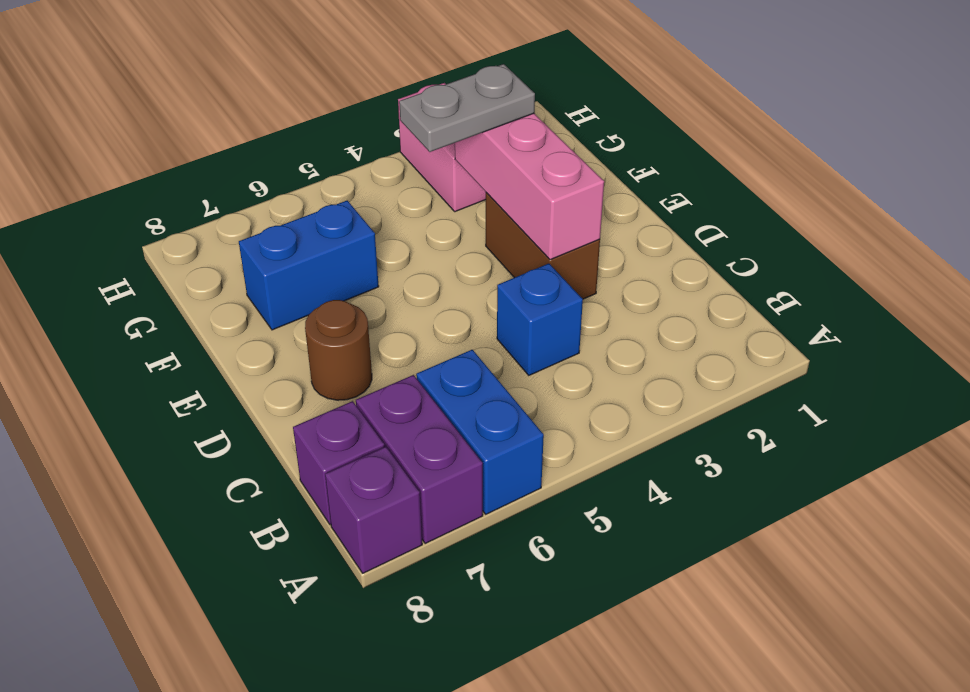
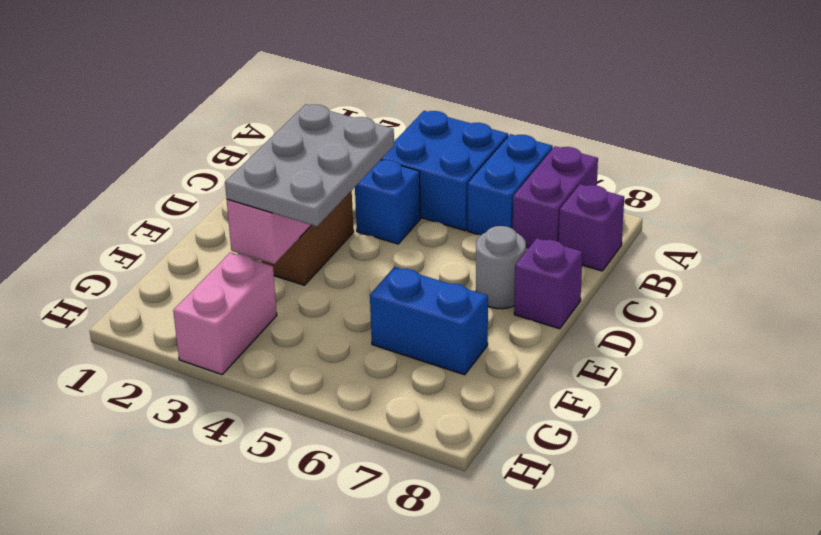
none -> blue brick A4:B5 level 1
purple brick A8 level 1 -> purple brick D8 level 1
brown round brick D7 level 1 -> grey round brick D7 level 1
grey plate F3:F4 level 3 -> grey plate D3:F4 level 3

